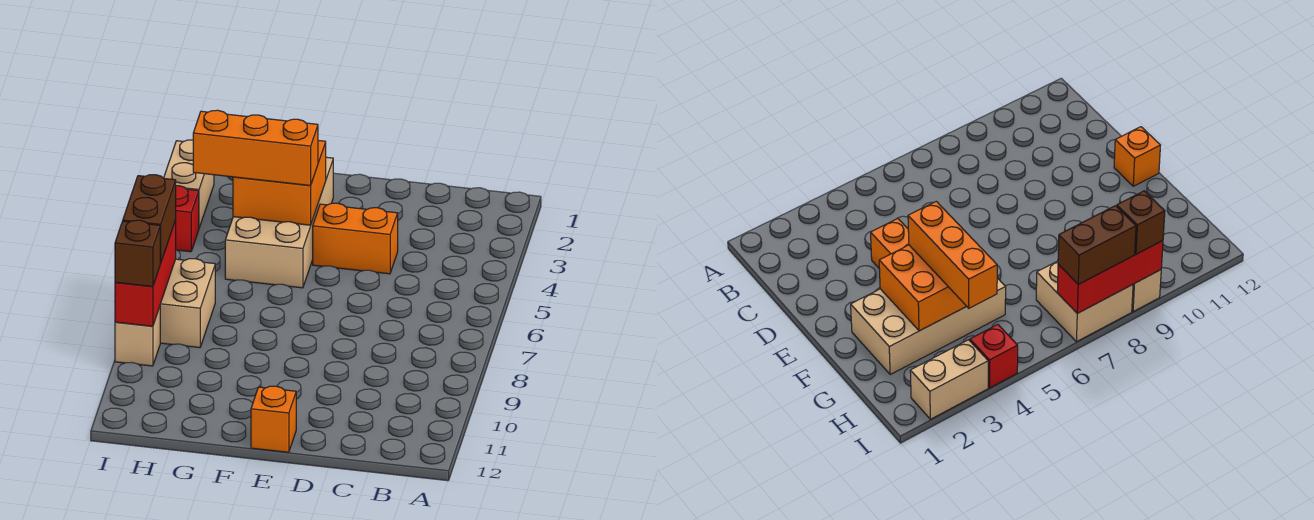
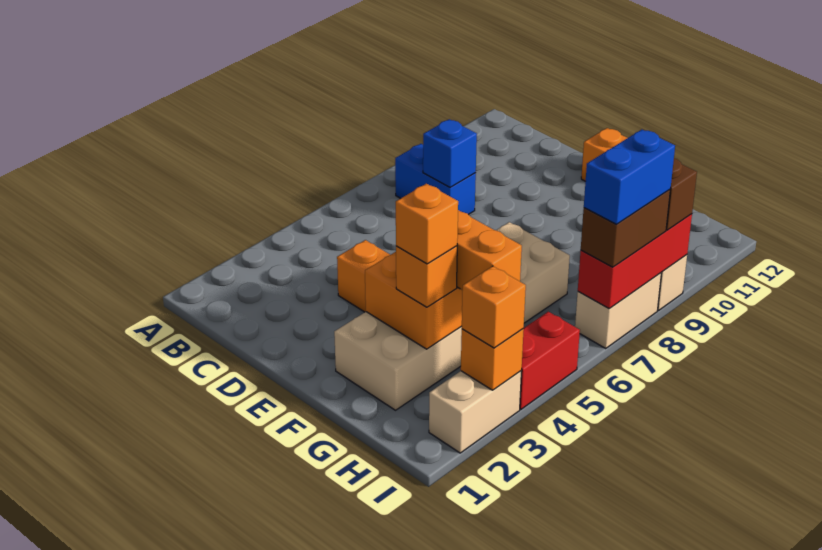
none -> blue brick B8:C8 level 1
none -> blue brick C8 level 2
tan brick F2:G5 level 1 -> tan brick F2:G7 level 1
none -> orange brick G3 level 3
none -> orange brick G3 level 4
tan brick H7:I8 level 1 -> tan brick I7:I8 level 1
none -> orange brick I3 level 2
none -> orange brick I3 level 3
red brick I4 level 1 -> red brick I4:I5 level 1
none -> blue brick I7:I8 level 4

